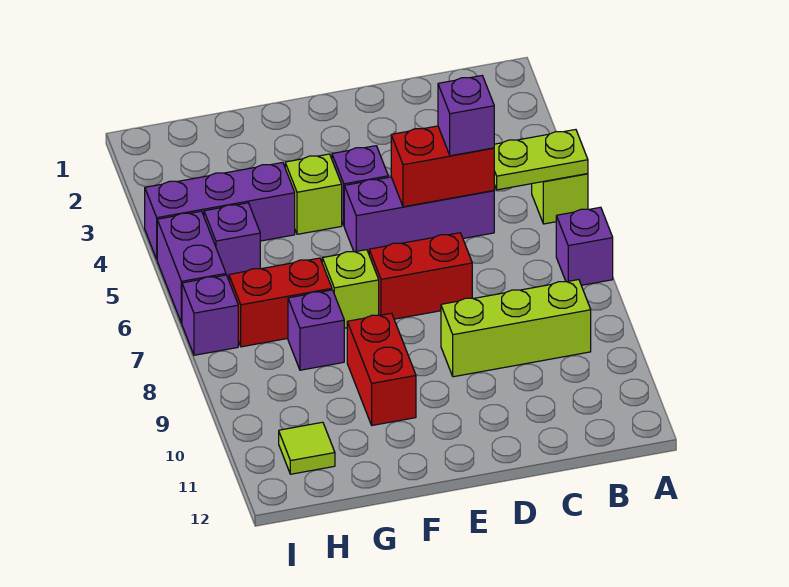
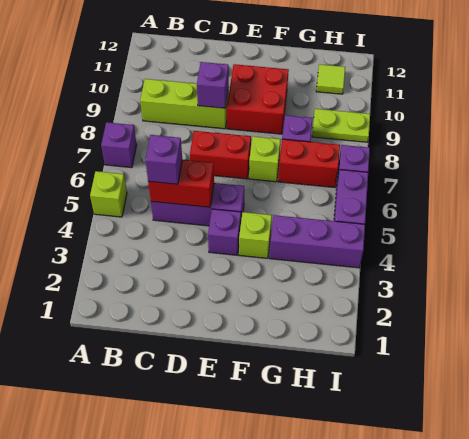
lime plate A5:B5 level 2 -> lime plate H9:I9 level 1
red brick F9:F10 level 1 -> red brick E9:F10 level 1
purple brick H5 level 1 -> purple brick D9 level 2

